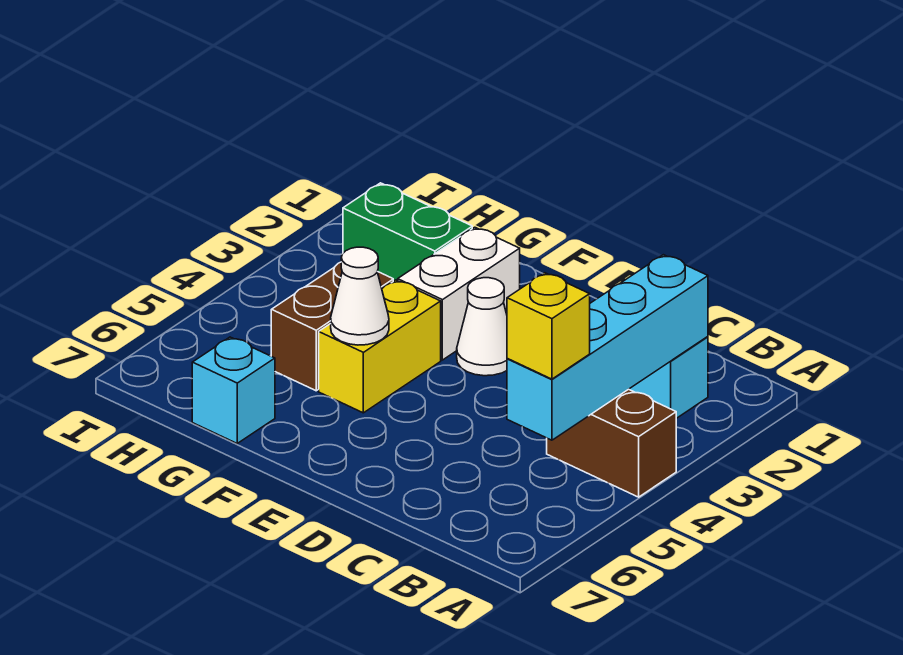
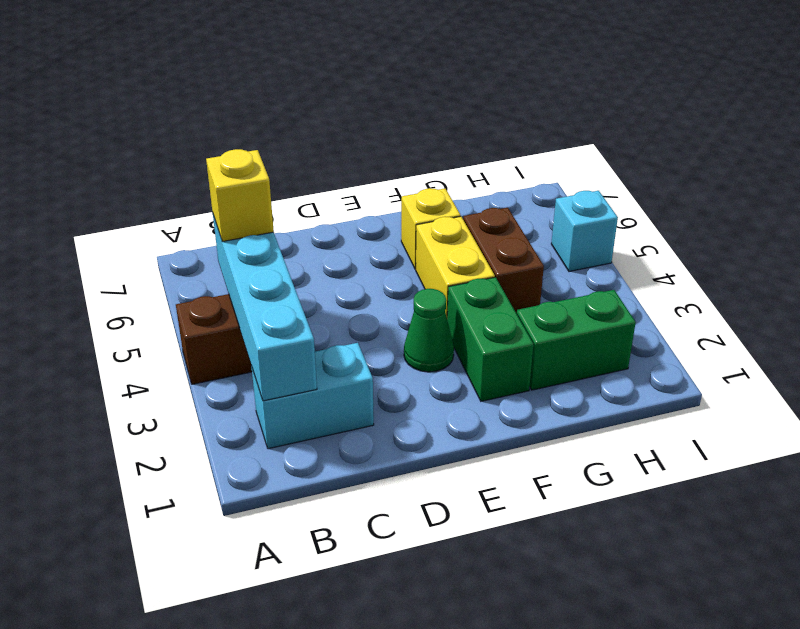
white cone E3 level 1 -> green cone E3 level 1
white brick F2:F3 level 1 -> green brick F2:F3 level 1
white cone F5 level 2 -> none
none -> yellow brick F6 level 1
cyan brick G7 level 1 -> cyan brick I5 level 1

